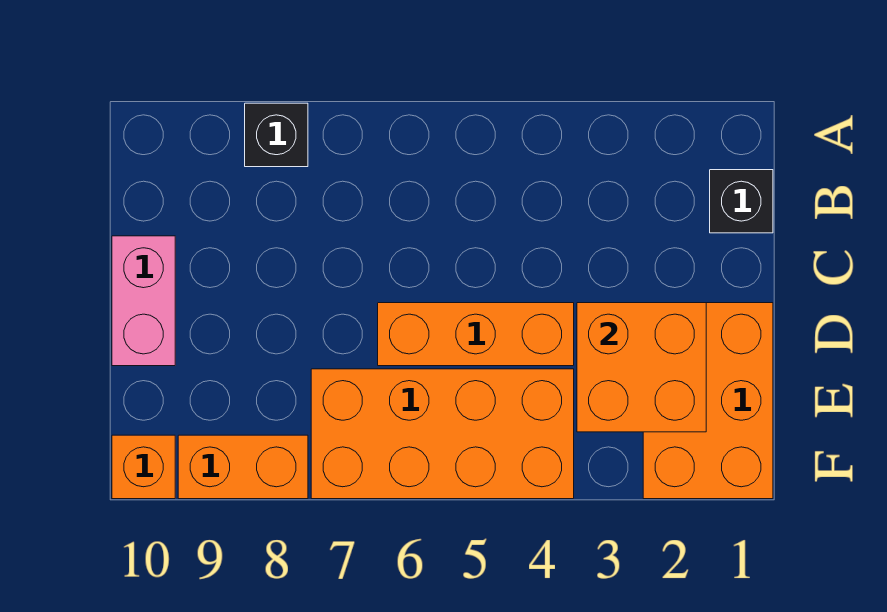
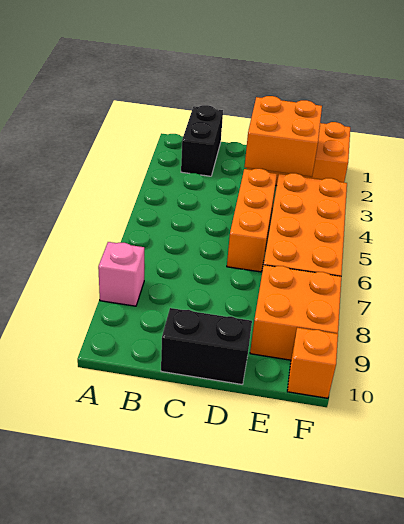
black brick A8 level 1 -> pink brick A8 level 1
black brick B1 level 1 -> black brick B1:B2 level 1
pink brick C10:D10 level 1 -> black brick C10:D10 level 1
orange brick F8:F9 level 1 -> orange brick E8:F9 level 1

